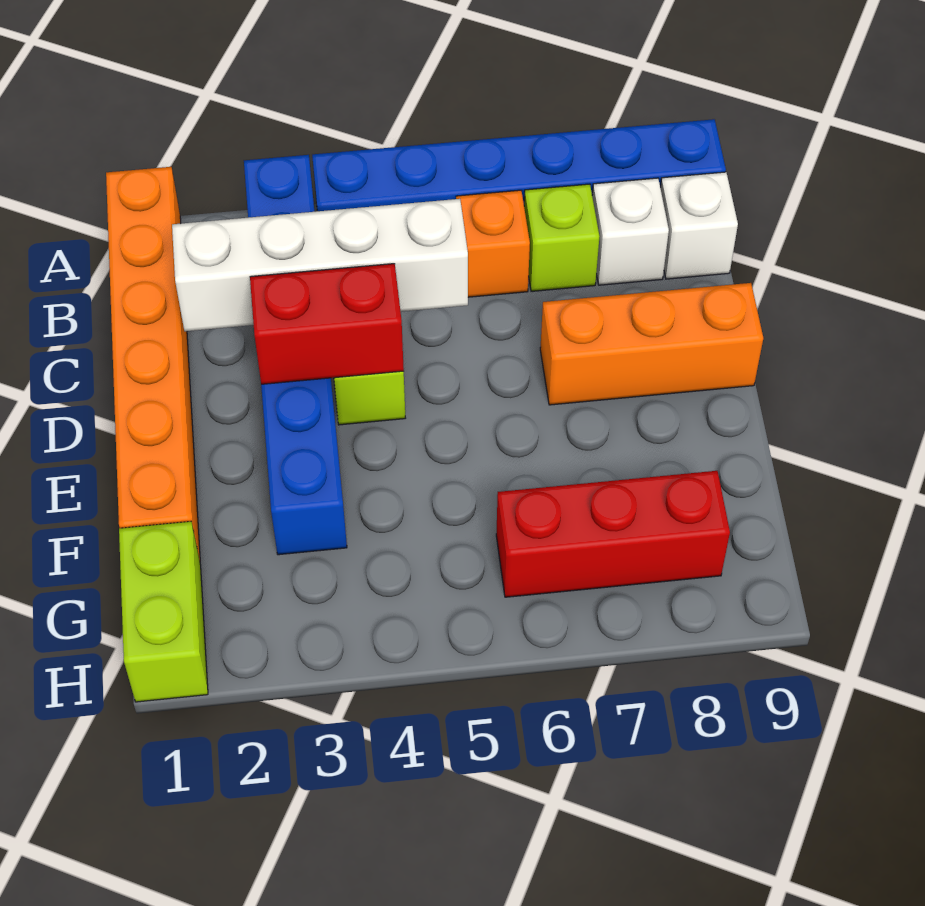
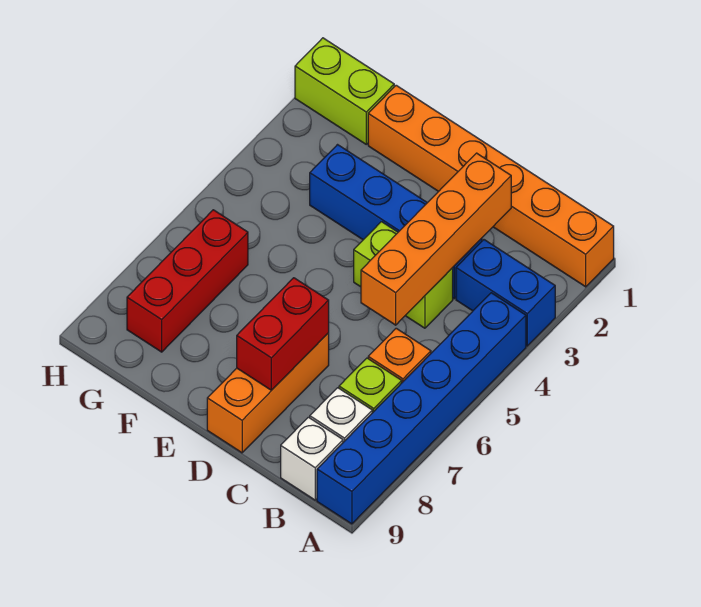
white brick C2:C5 level 2 -> orange brick C2:C5 level 2
red brick D3:D4 level 2 -> red brick D7:D8 level 2

